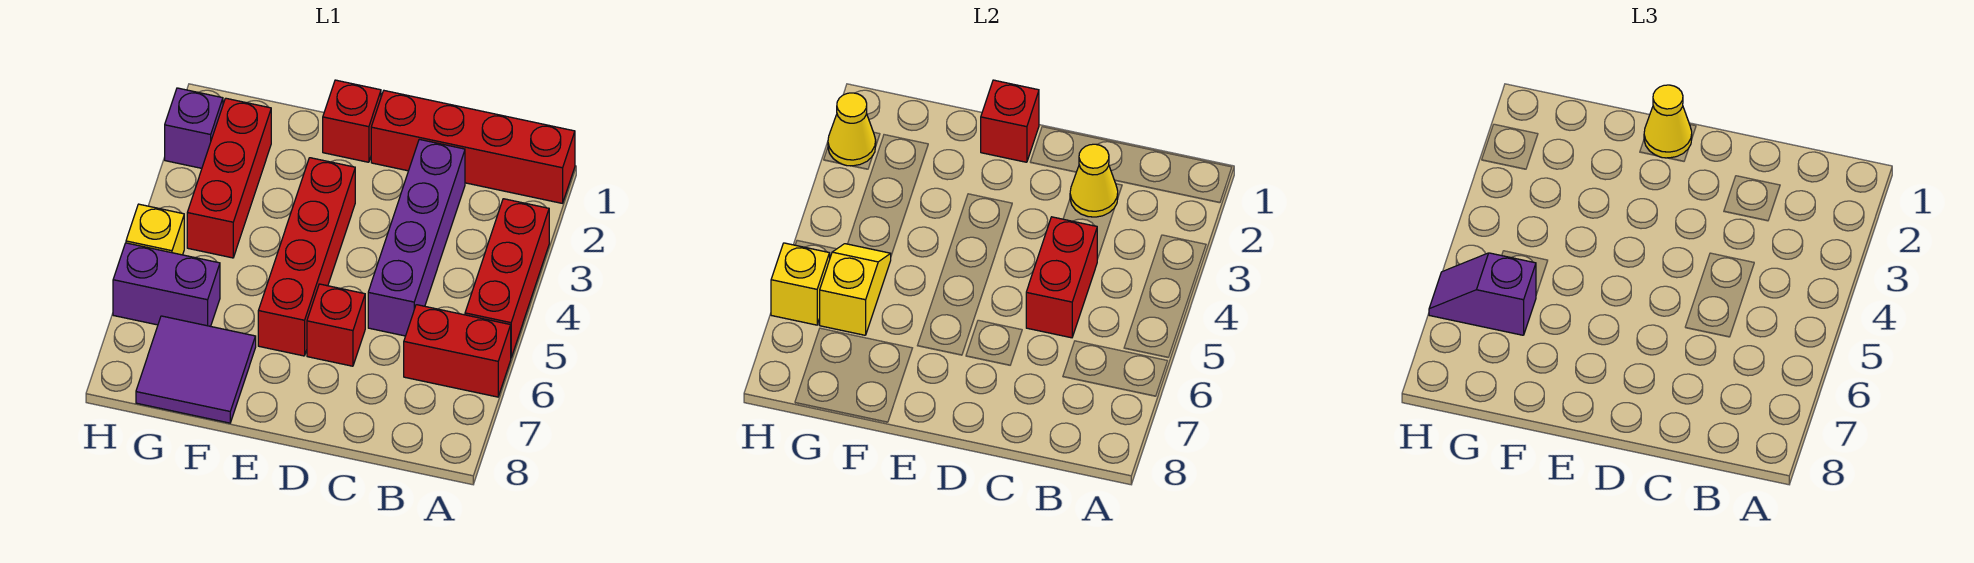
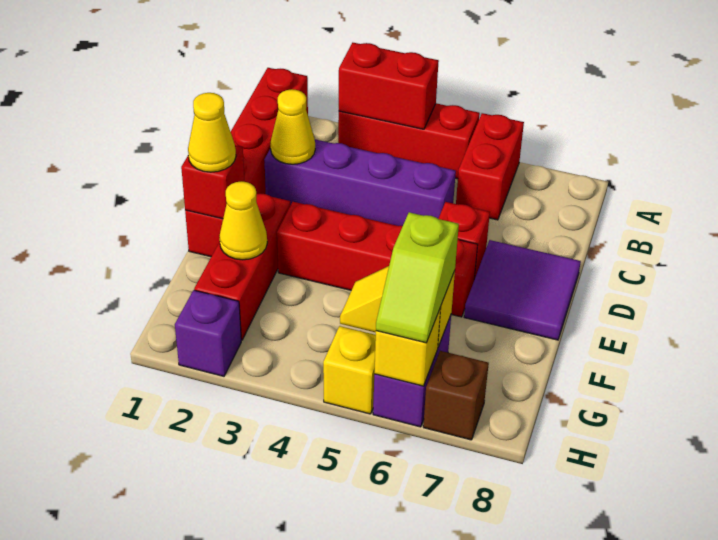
red brick C4:C5 level 2 -> red brick A3:A4 level 2
purple tile F7:G8 level 1 -> purple tile D7:E8 level 1
red brick G2:G4 level 1 -> red brick E2:G2 level 1
purple slope G6:H6 level 3 top G -> lime slope G6:H6 level 3 top G
yellow cone H2 level 2 -> yellow cone F2 level 2
none -> brown brick H7 level 1

